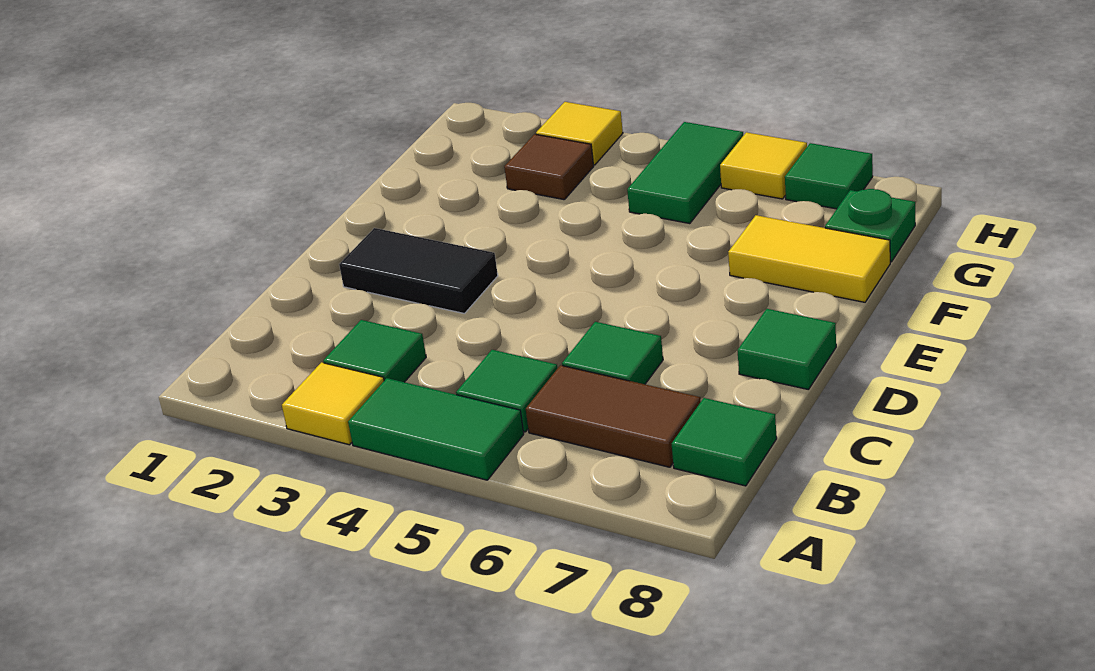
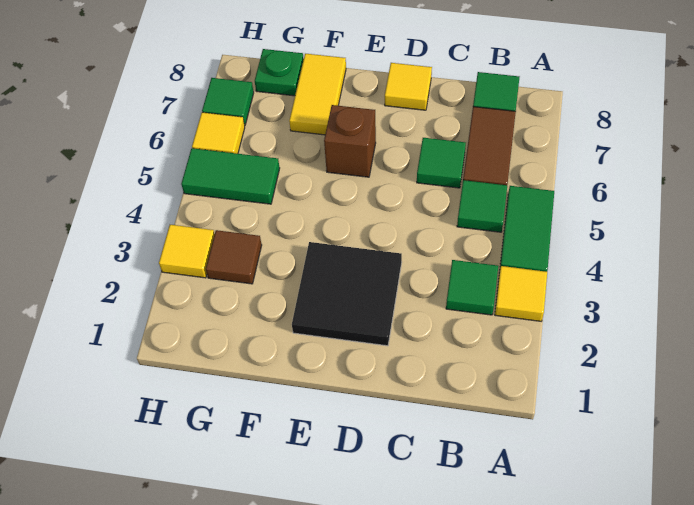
black tile D2:D3 level 1 -> black tile D2:E3 level 1
green tile D8 level 1 -> yellow tile D8 level 1
none -> brown brick E6 level 1

